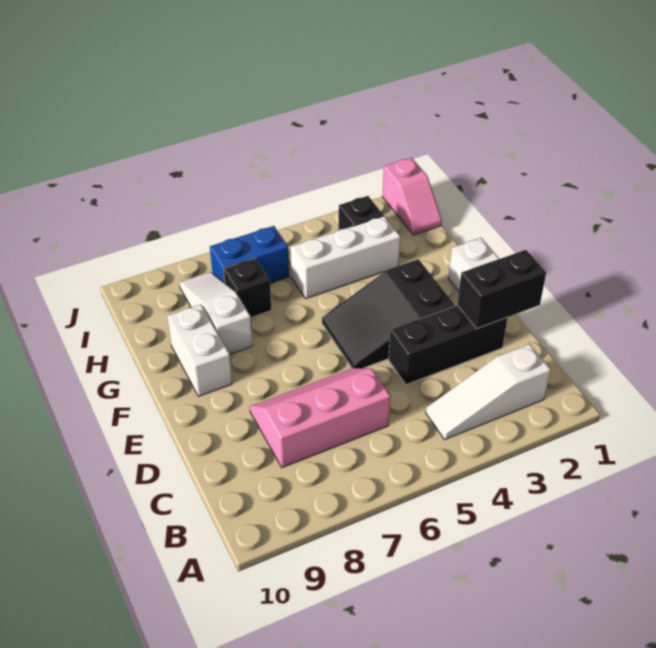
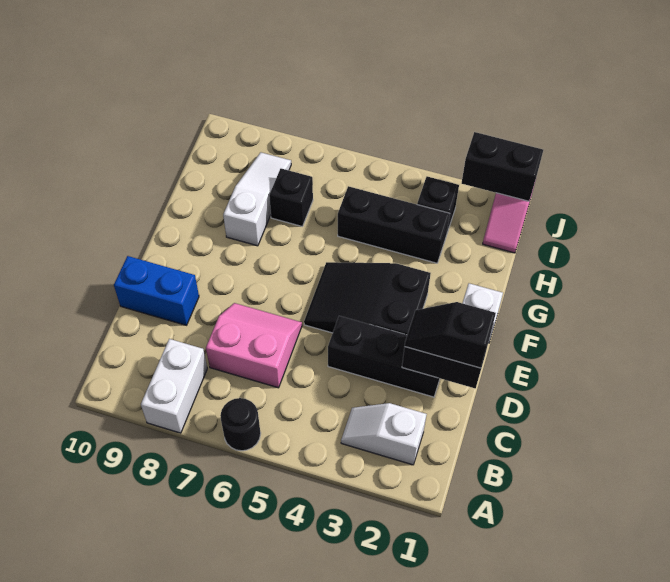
none -> black round brick A6 level 1
white slope B2:B4 level 1 top 2 -> white slope B2:B3 level 1 top 2
pink slope C6:D8 level 1 top C -> pink slope C6:D7 level 1 top C
none -> black slope D1:D2 level 3 top 1
white brick F9:G9 level 1 -> white brick A8:B8 level 1
white brick H3:H5 level 1 -> black brick H3:H5 level 1
blue brick I6:I7 level 1 -> blue brick D9:D10 level 1
none -> black brick J1:J2 level 2

